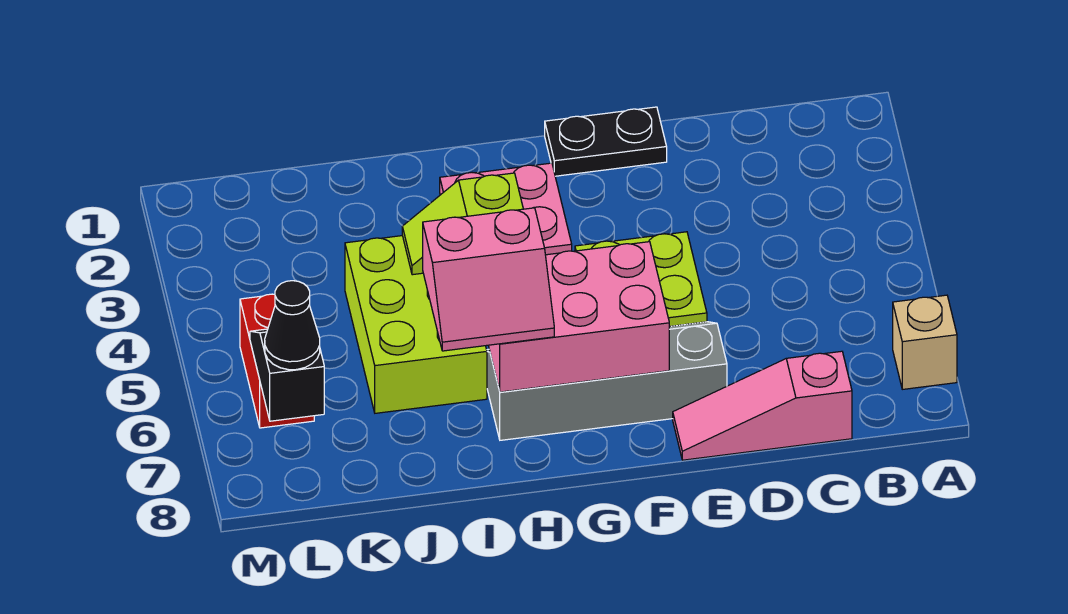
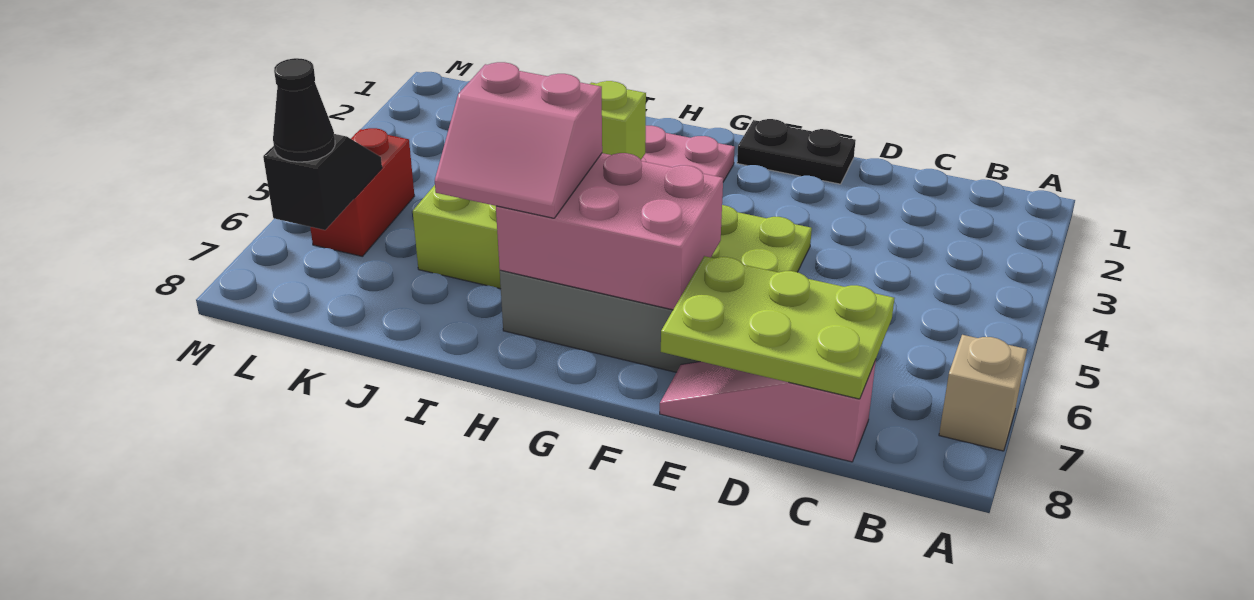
none -> lime plate C7:E8 level 2

